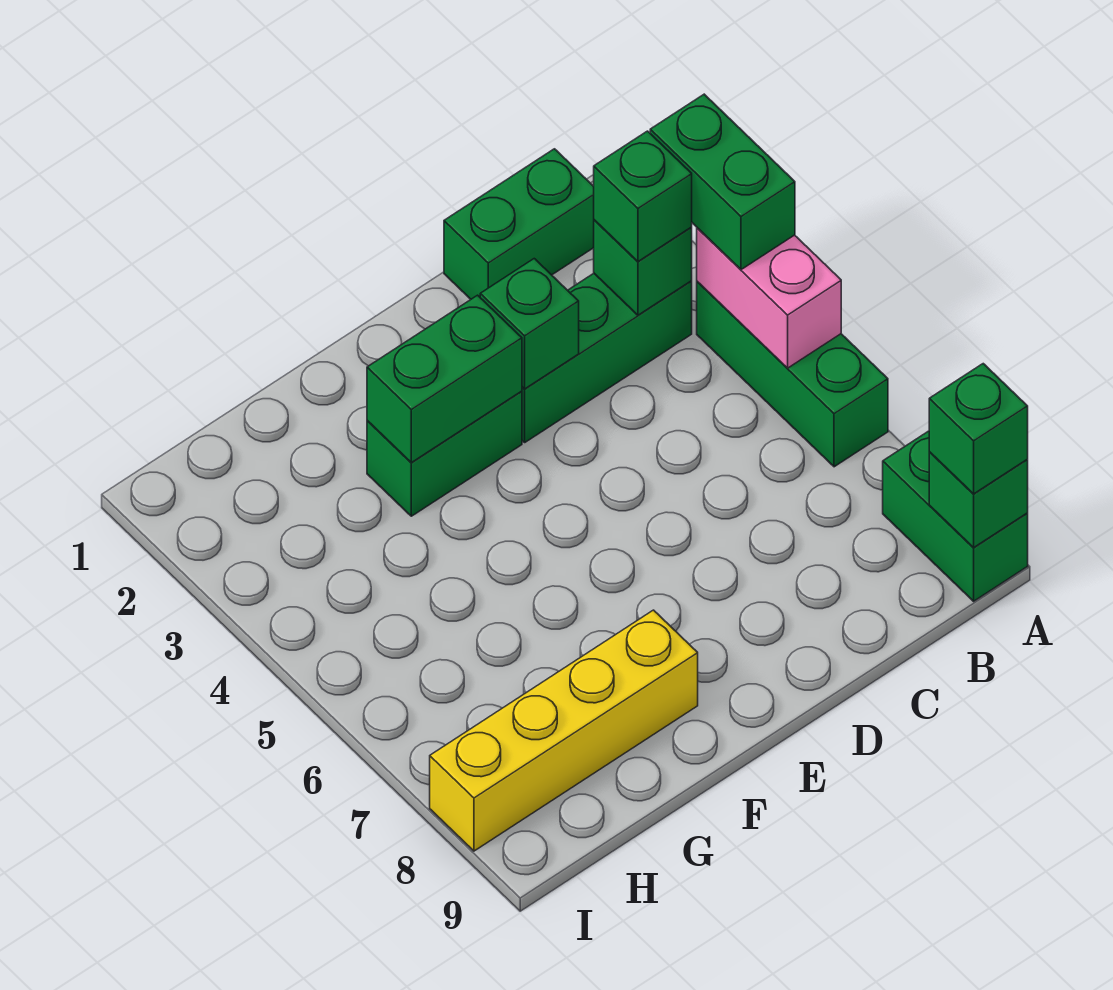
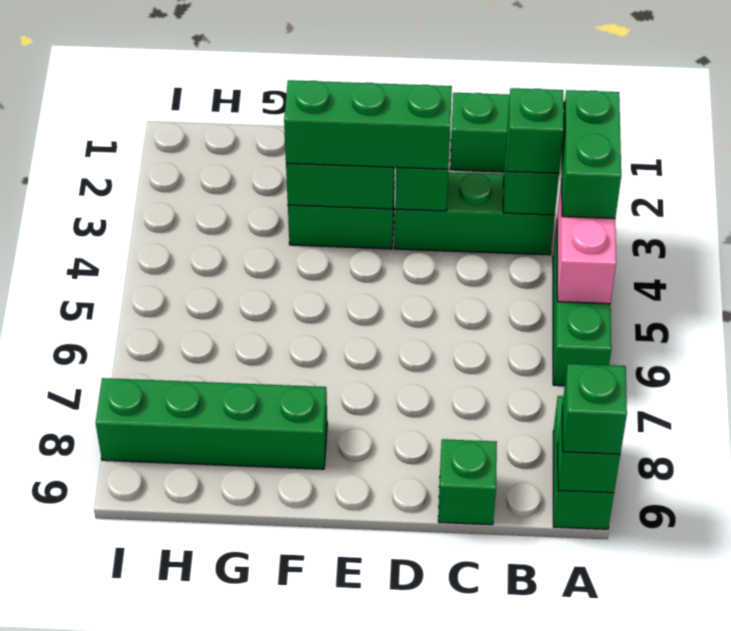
none -> green brick C9 level 1
none -> green brick D3:F3 level 3
yellow brick F8:I8 level 1 -> green brick F8:I8 level 1

